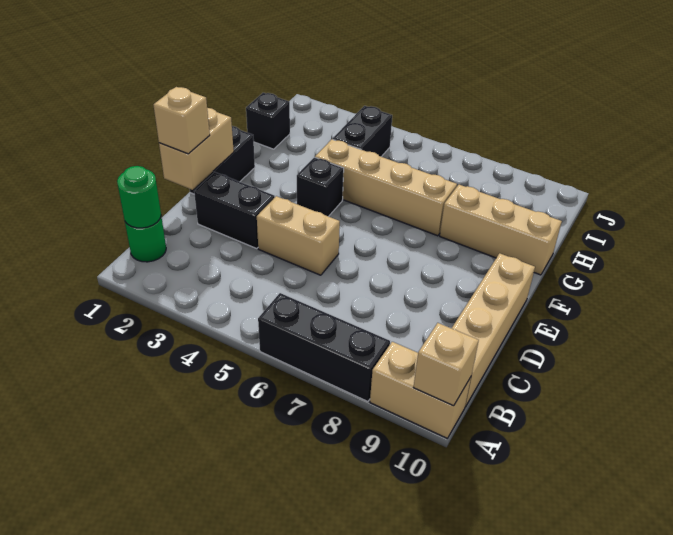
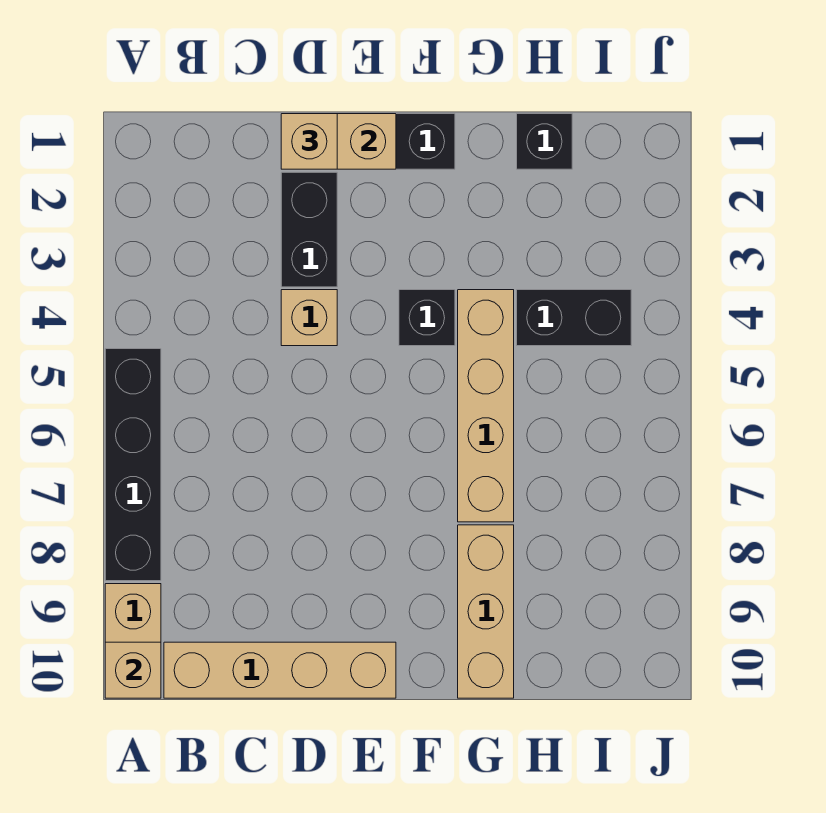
black brick A6:A8 level 1 -> black brick A5:A8 level 1
green round brick B1 level 1 -> none
green round brick B1 level 2 -> none
tan brick D4:D5 level 1 -> tan brick D4 level 1

